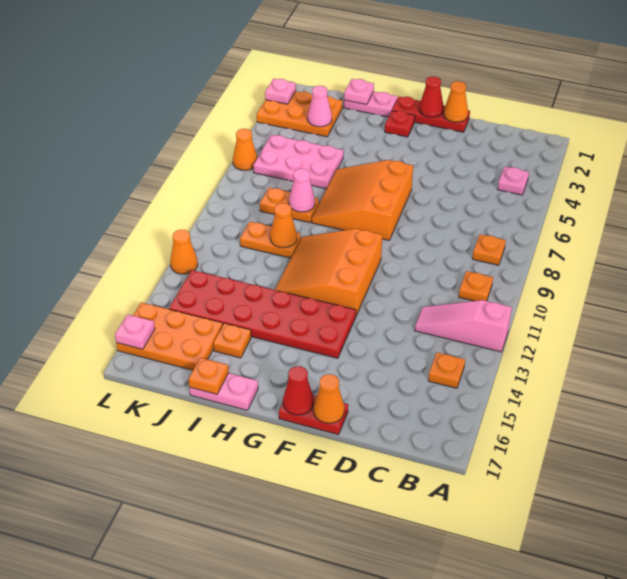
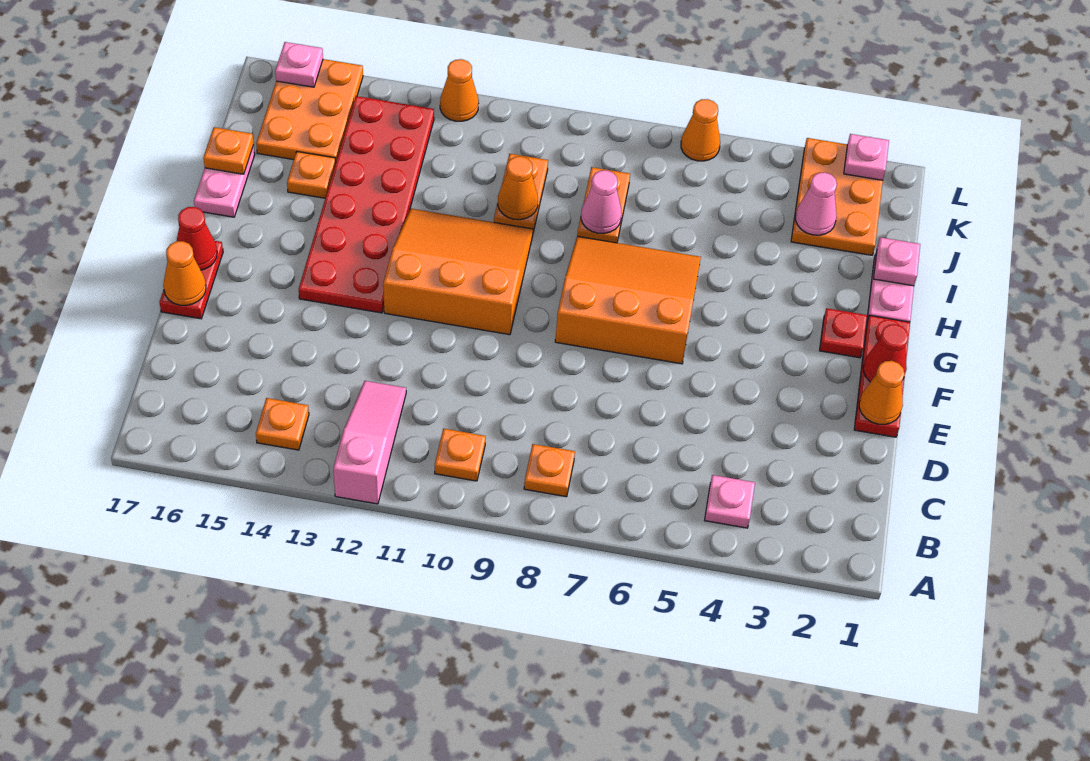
pink plate I5:K6 level 1 -> none

